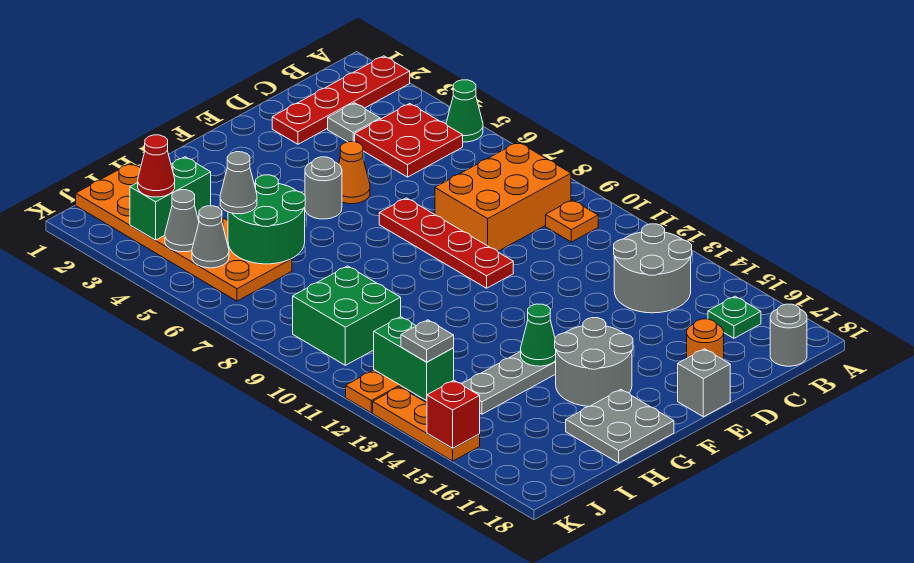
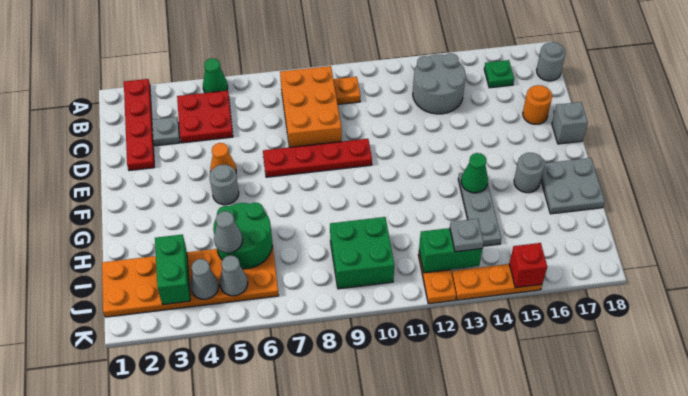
grey round brick F15:G16 level 1 -> grey round brick G16 level 1
red cone J3 level 3 -> none

